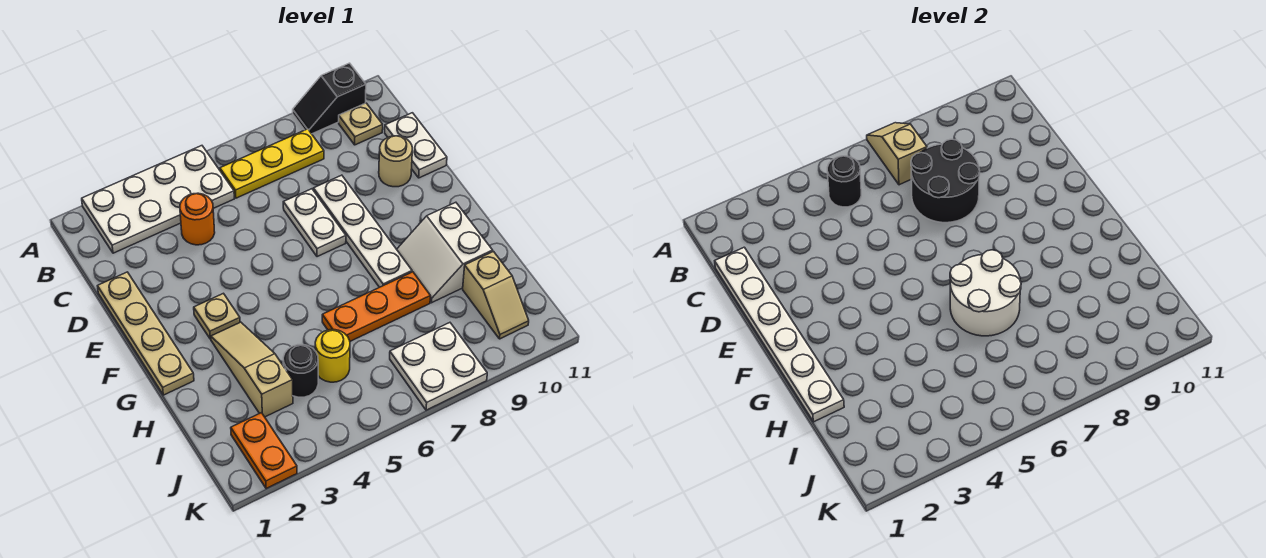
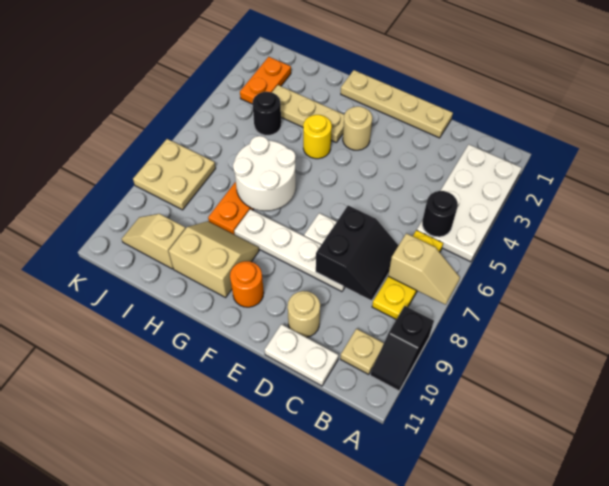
black slope A9:A10 level 1 top 10 -> black slope A9:A10 level 1 top 9
white plate C1:H1 level 2 -> none
orange round brick C4 level 1 -> orange round brick F10 level 1
black round brick C7:D8 level 2 -> black slope C7:D8 level 2 top D
tan plate F3 level 1 -> tan round brick F3 level 1
tan slope G3:I3 level 1 top I -> tan plate G3:I3 level 1
white slope G9:H10 level 1 top 10 -> tan slope G9:H10 level 1 top 10
yellow round brick I5 level 1 -> yellow round brick G4 level 1
orange plate J2:K2 level 1 -> orange plate J2:J3 level 1
white plate J7:K8 level 1 -> tan plate J7:K8 level 1

